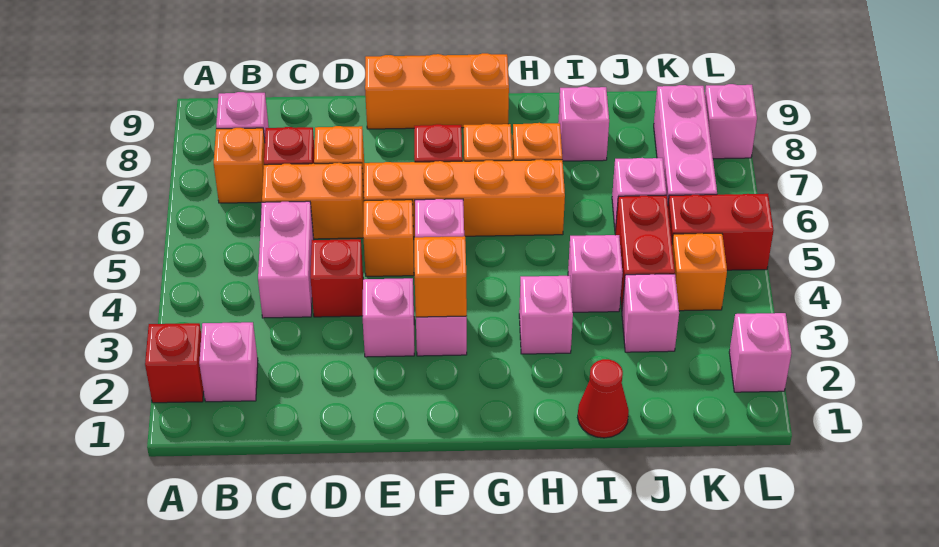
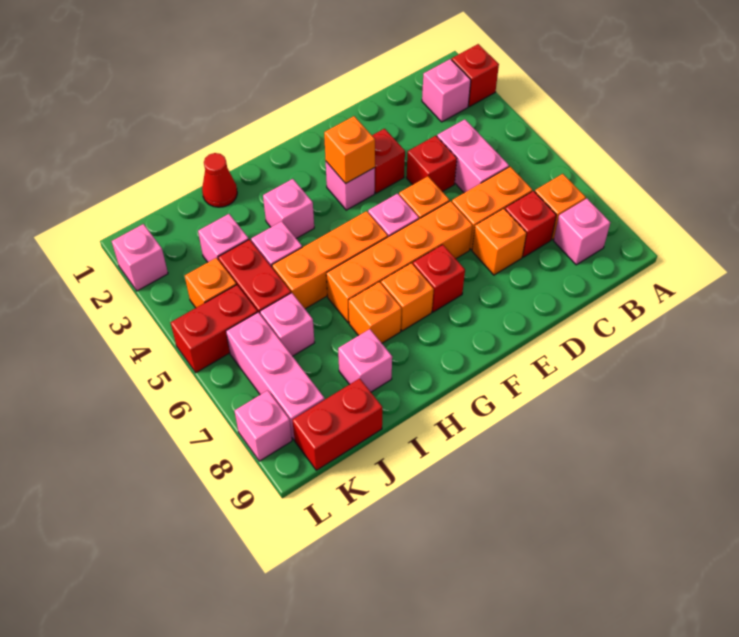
pink brick E3 level 1 -> red brick E3 level 1
orange brick E9:G9 level 1 -> orange brick G5:I5 level 1
none -> red brick J9:K9 level 1

